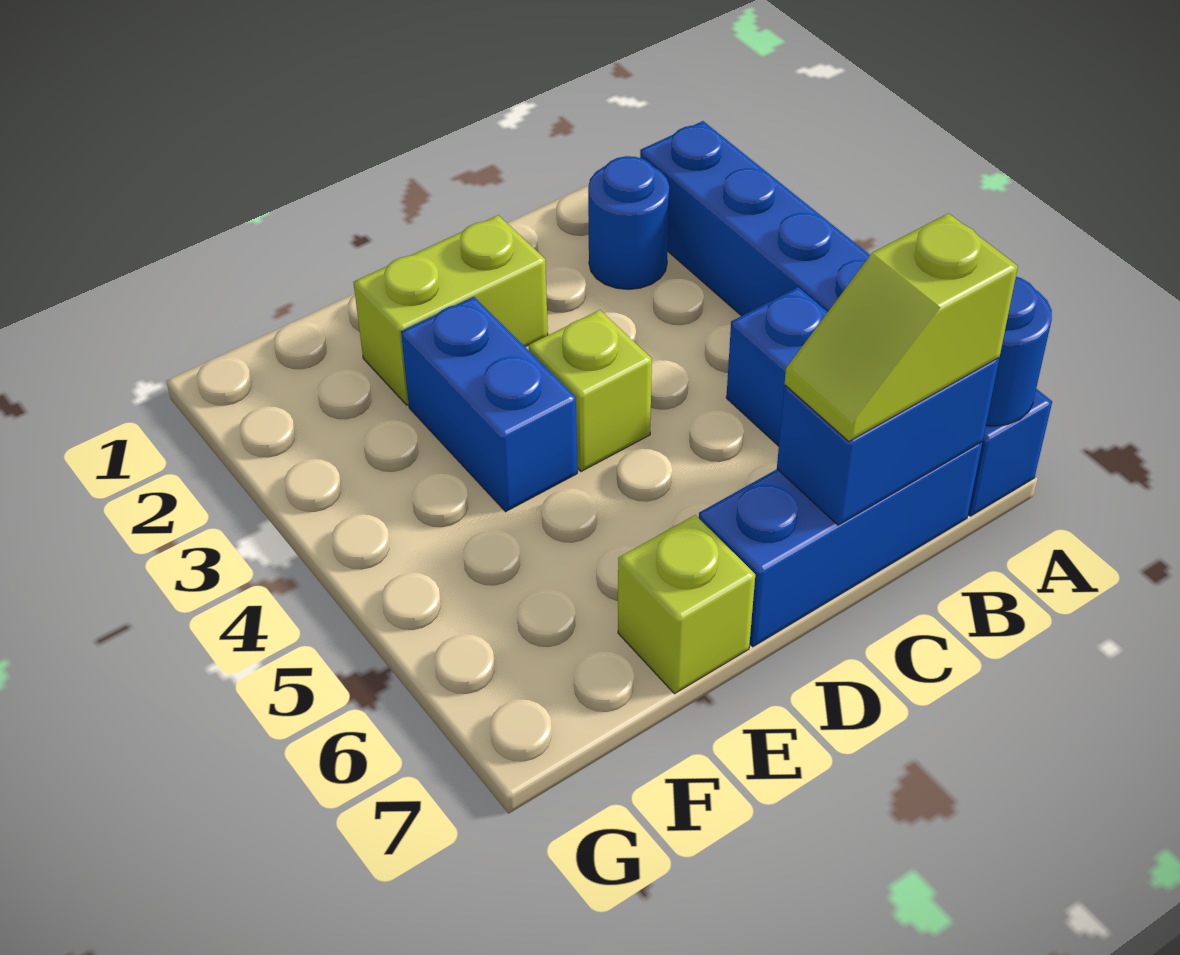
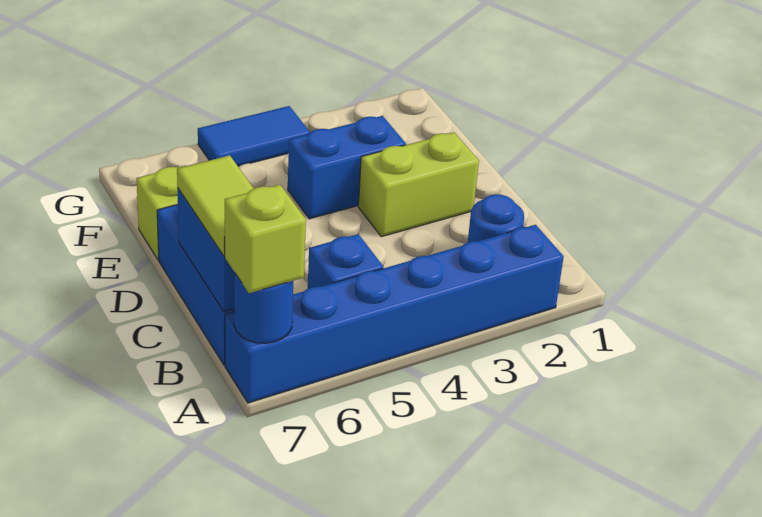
lime slope B7:C7 level 3 top B -> lime tile B7:C7 level 3
lime brick D2:E2 level 1 -> lime brick D2:D3 level 1
lime brick D4 level 1 -> lime brick A7 level 3
none -> blue tile G4:G5 level 1

